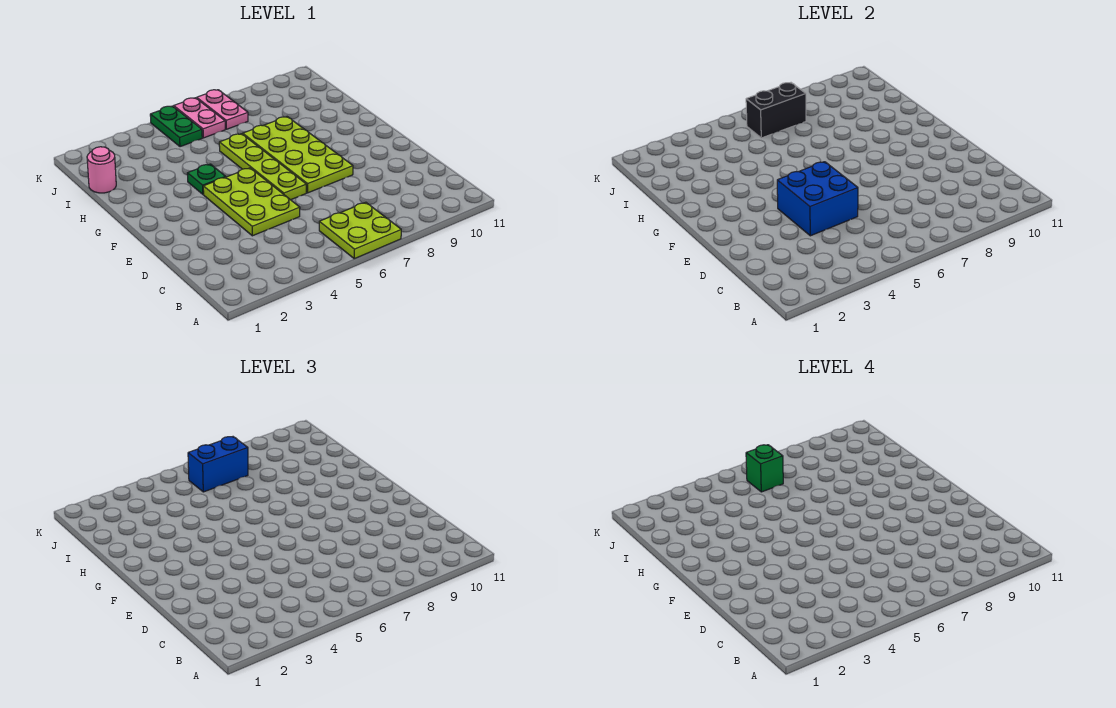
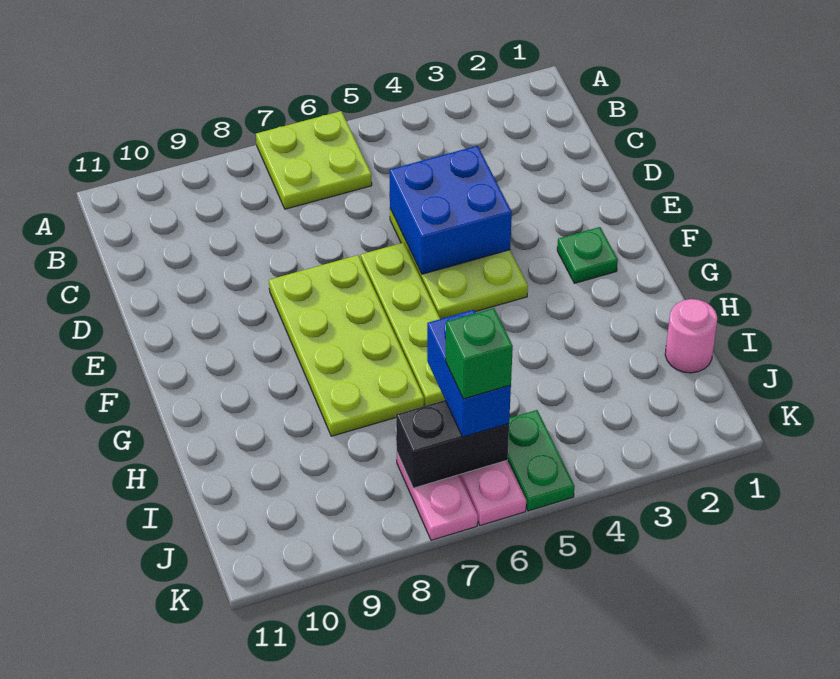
green plate G4 level 1 -> green plate F2 level 1
blue brick J6:J7 level 3 -> blue brick I6:J6 level 3

